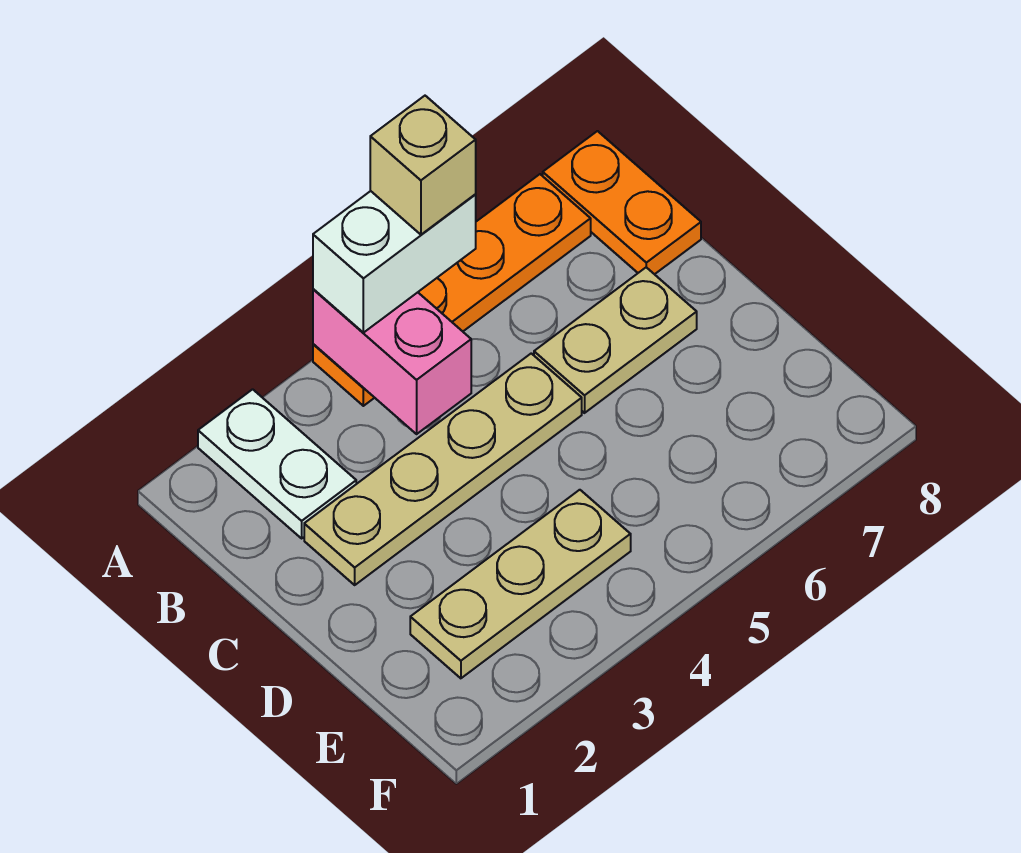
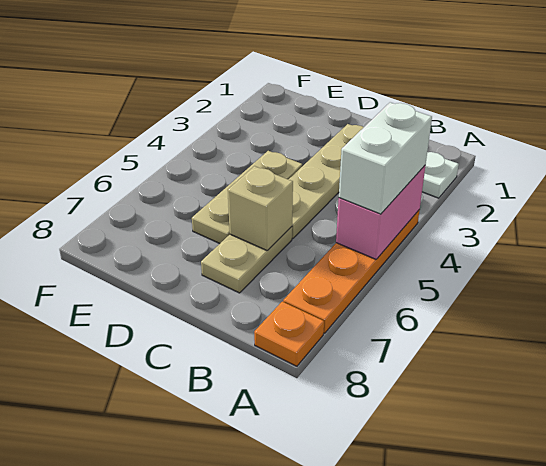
pink brick A4:B4 level 2 -> pink brick A4:A5 level 2
tan brick A5 level 4 -> tan brick C6 level 2
orange plate A8:B8 level 1 -> orange plate A8 level 1
tan plate E2:E4 level 1 -> tan plate D4:D6 level 1

